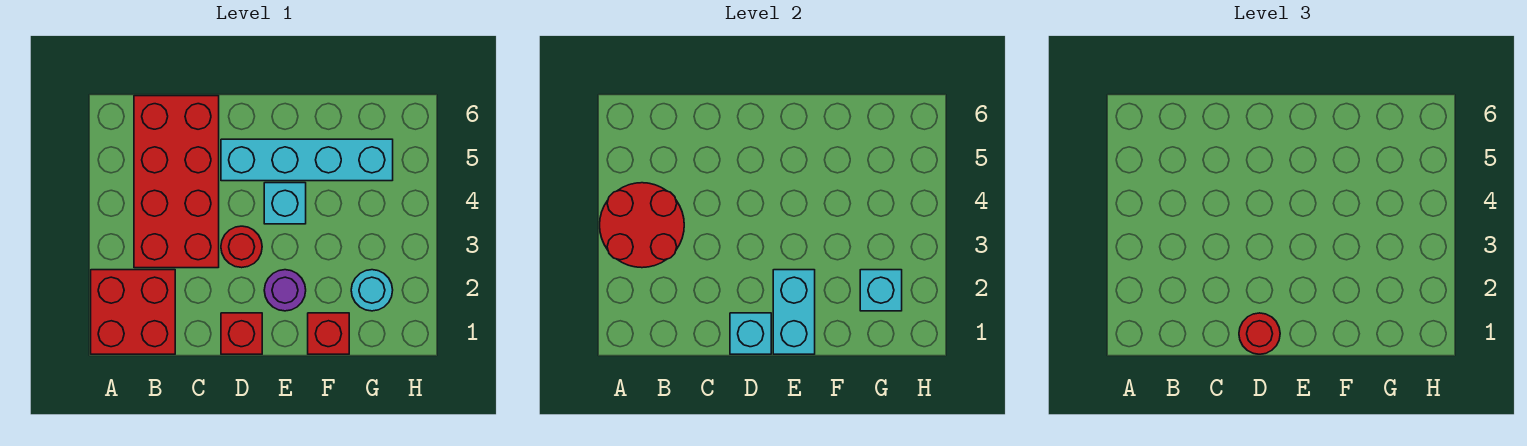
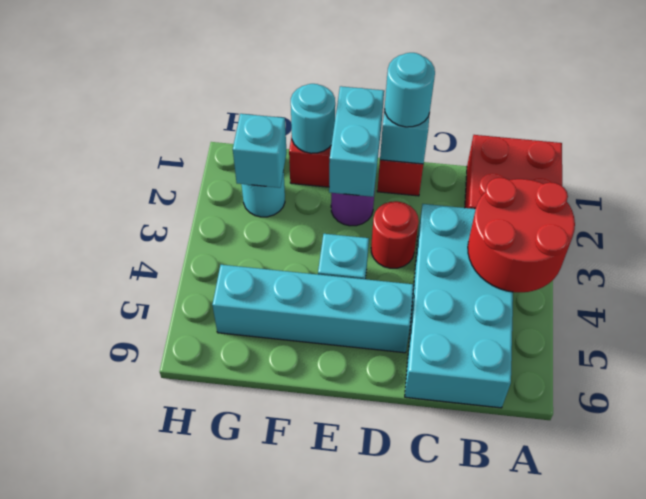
red brick B3:C6 level 1 -> cyan brick B3:C6 level 1
red round brick D1 level 3 -> cyan round brick D1 level 3
none -> cyan round brick F1 level 2

